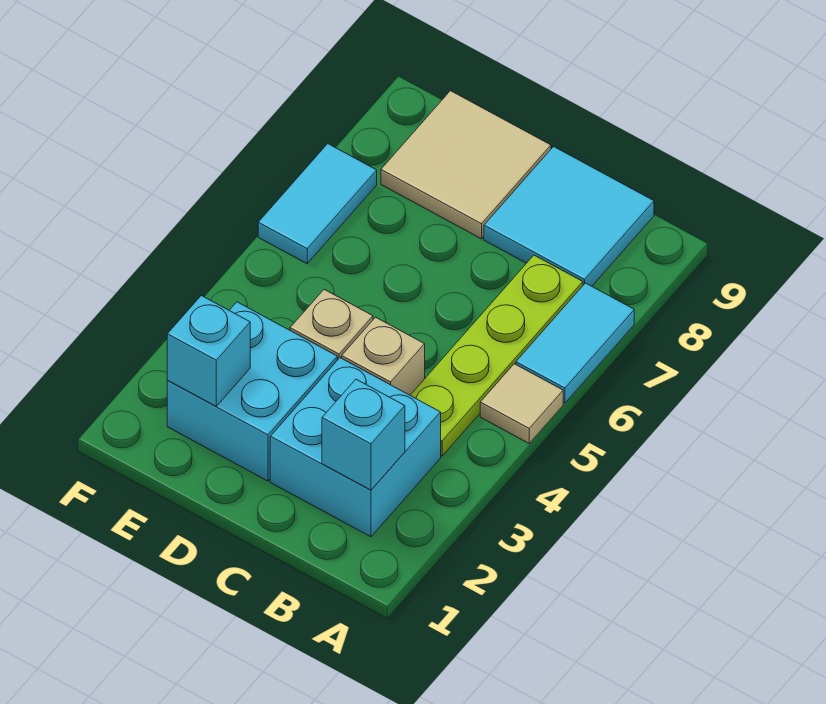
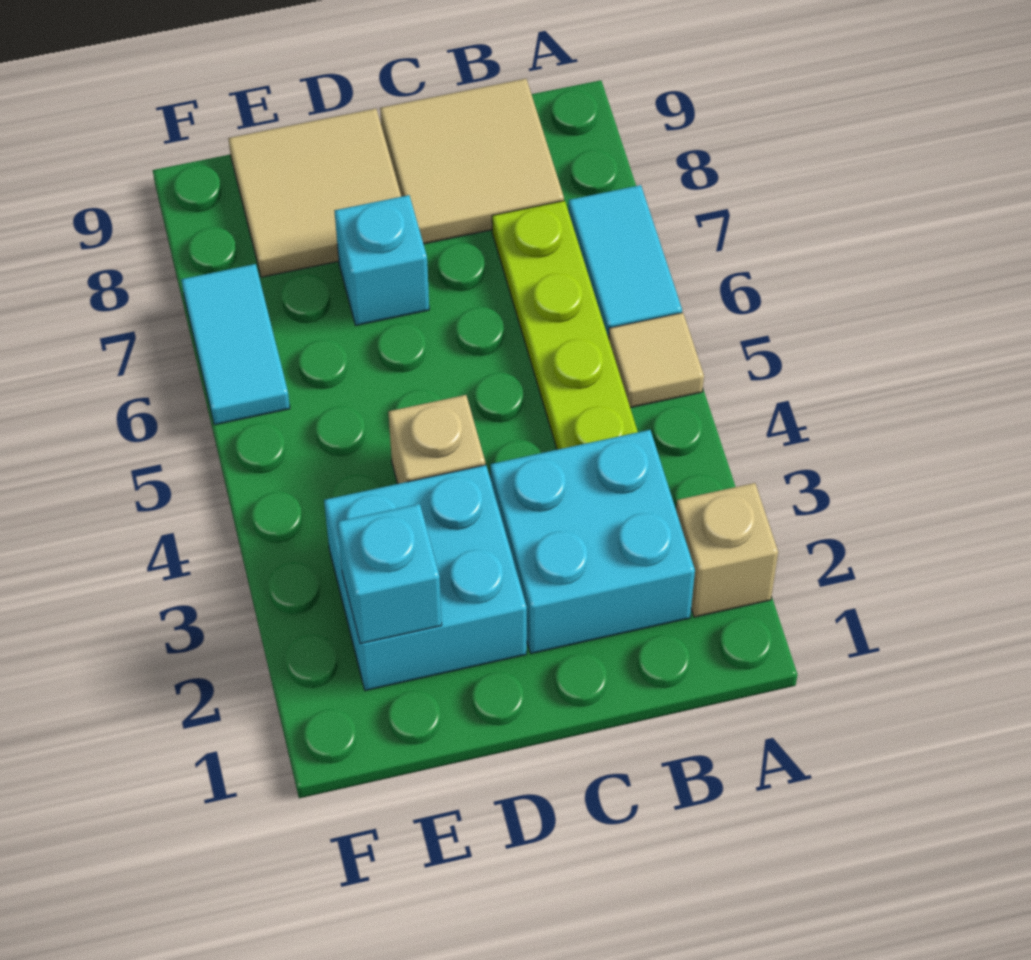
cyan brick B2 level 2 -> cyan brick D7 level 1
cyan tile B8:C9 level 1 -> tan tile B8:C9 level 1
tan brick C4 level 1 -> tan brick A2 level 1

